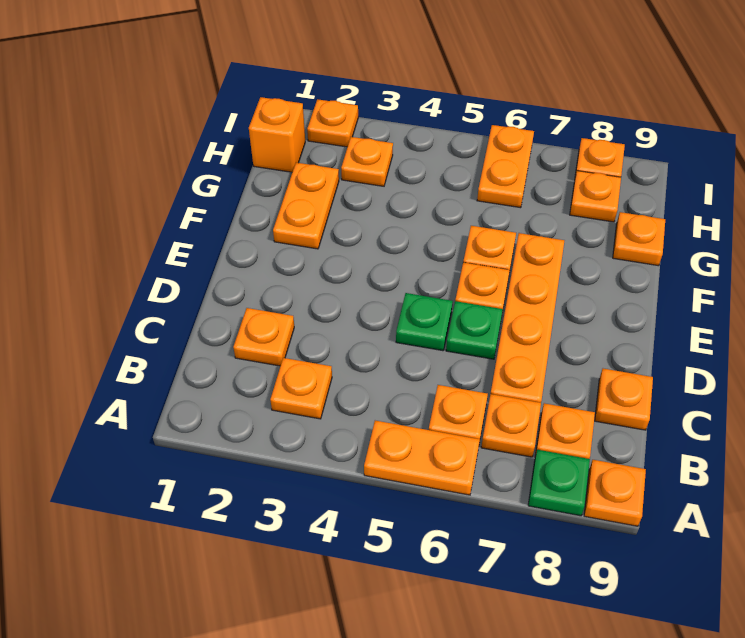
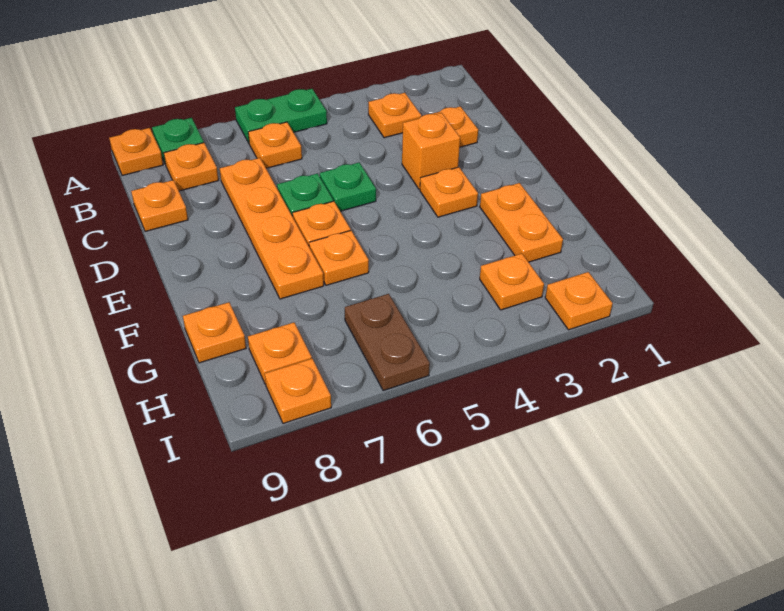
orange plate A5:A6 level 1 -> green plate A5:A6 level 1
orange plate B7 level 1 -> orange plate E3 level 1
orange brick H1 level 1 -> orange brick D3 level 1
orange plate H6:I6 level 1 -> brown plate H6:I6 level 1

